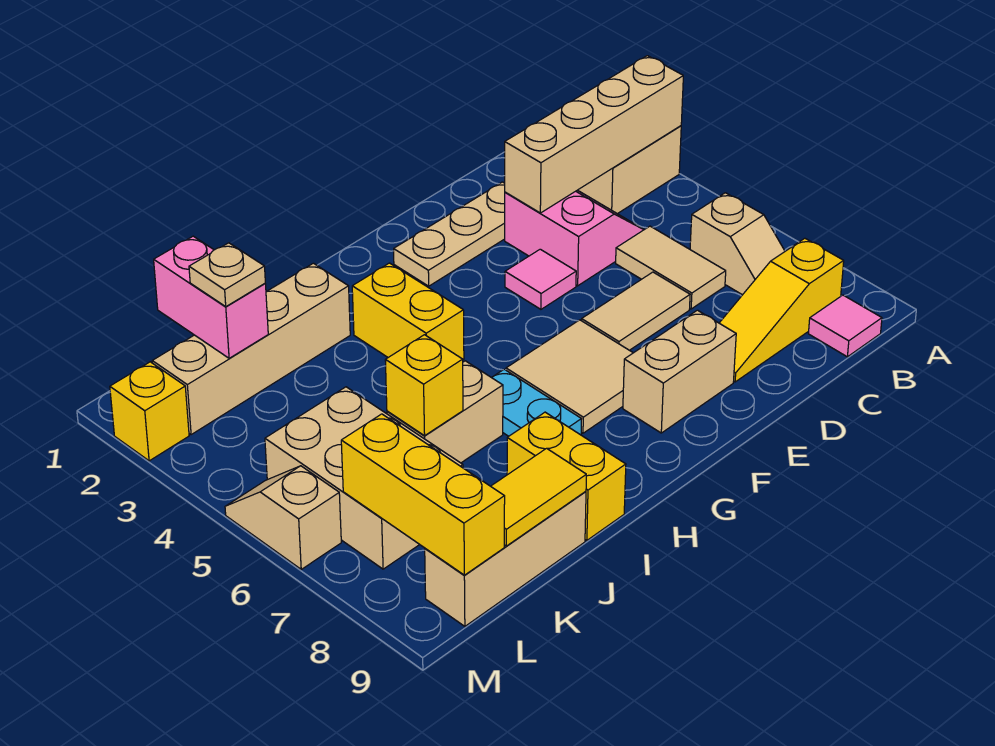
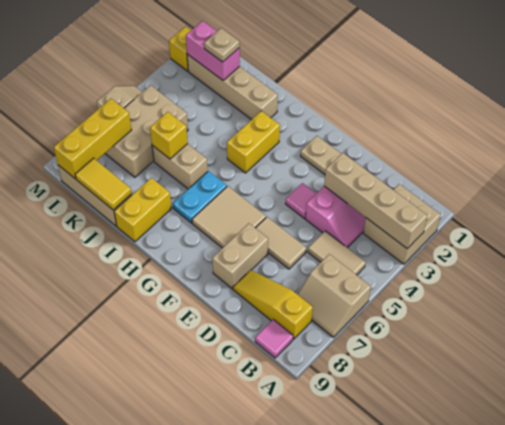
tan slope B6:B7 level 1 top 6 -> tan slope A6:B7 level 1 top 6
tan tile C5:C6 level 1 -> tan tile B5:C5 level 1
tan brick E8:F8 level 1 -> tan brick E7:E8 level 1
pink brick K1:K2 level 2 -> pink brick K2:L2 level 2

